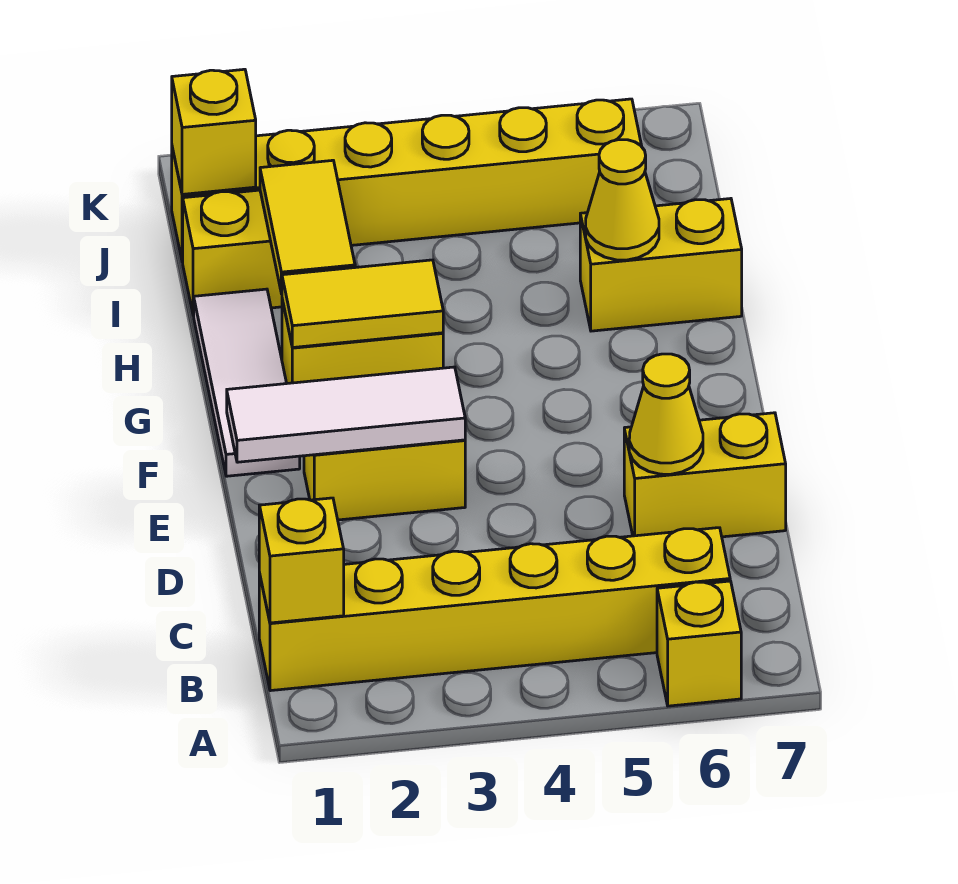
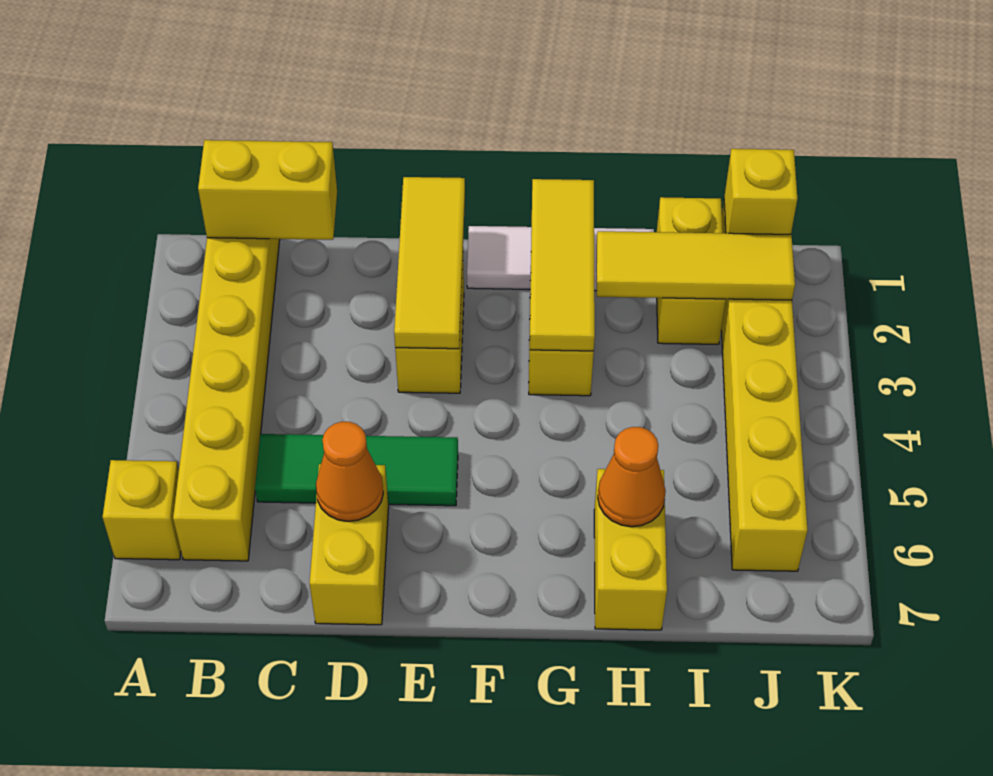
yellow brick B1 level 2 -> yellow brick B1:C1 level 2
none -> green tile C5:E5 level 1
yellow cone D6 level 2 -> orange cone D6 level 2
white tile E1:E3 level 2 -> yellow tile E1:E3 level 2
yellow tile G2:G3 level 2 -> yellow tile G1:G3 level 2
yellow tile H2:I2 level 2 -> yellow tile H2:J2 level 2
yellow cone H6 level 2 -> orange cone H6 level 2

